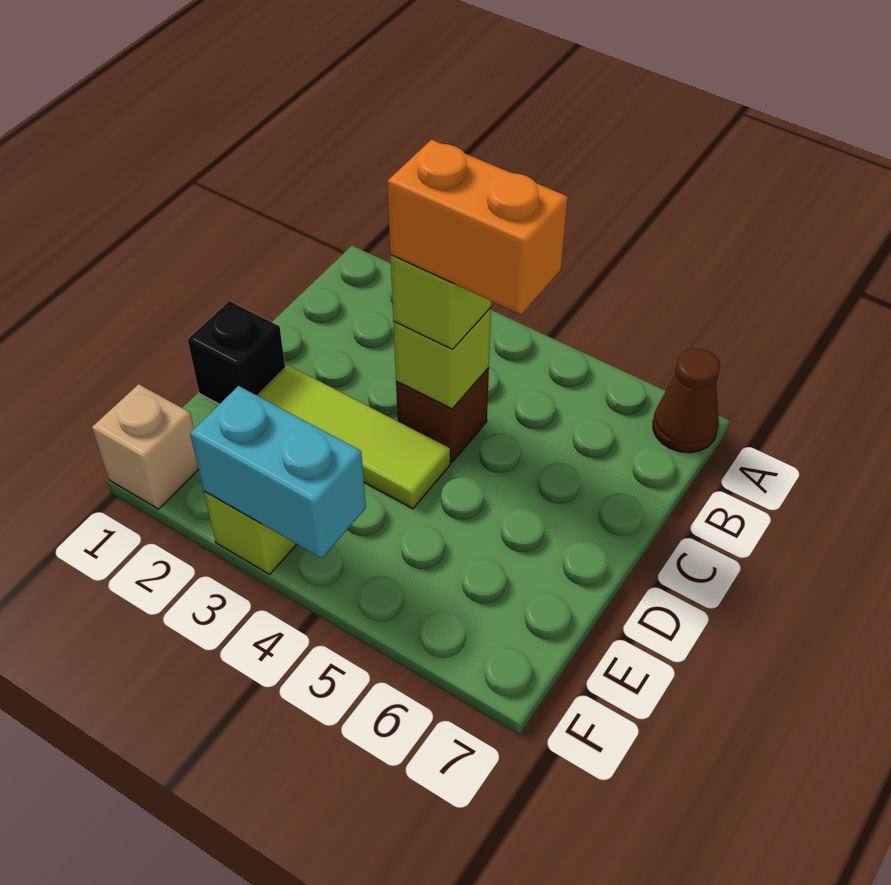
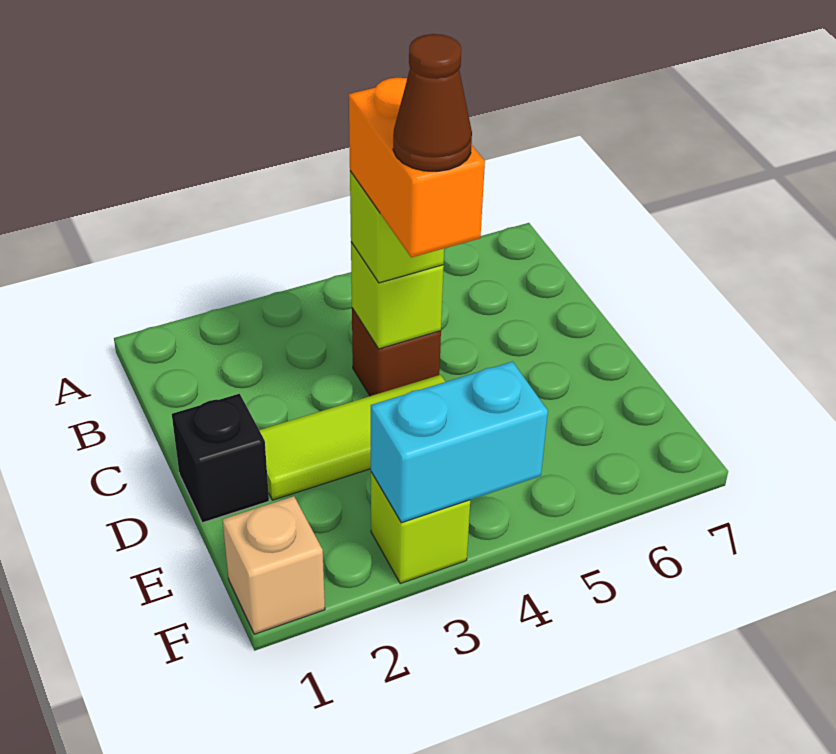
brown cone A7 level 1 -> brown cone D4 level 5
orange brick C4:C5 level 4 -> orange brick C4:D4 level 4

